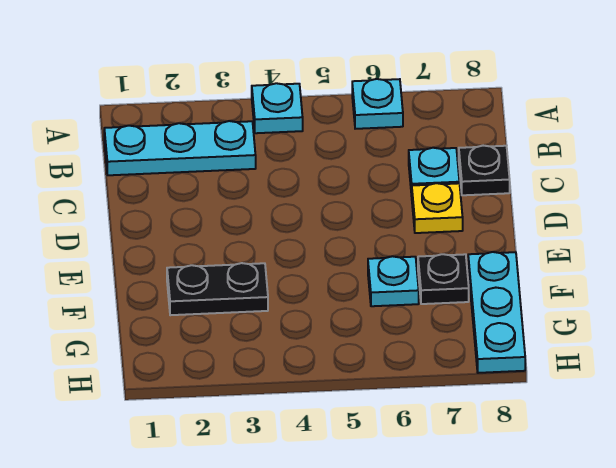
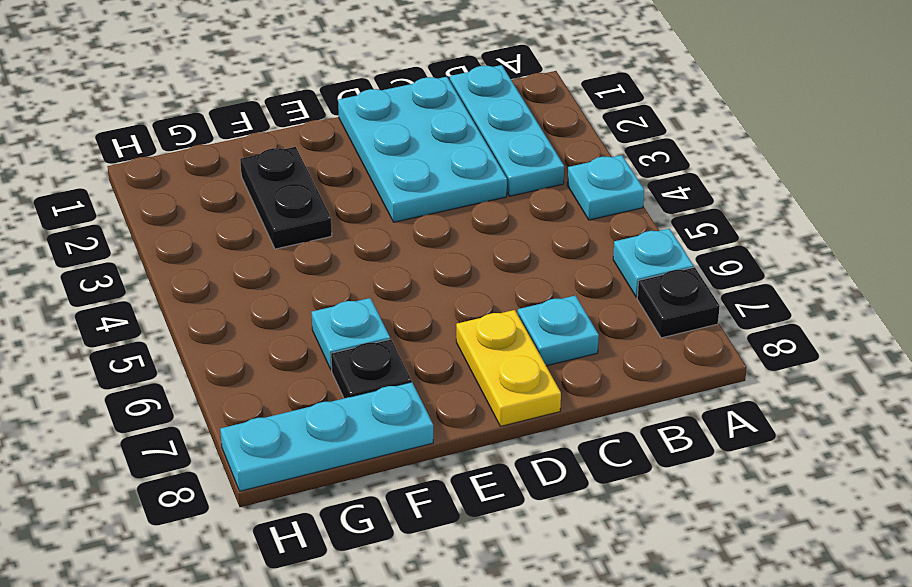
none -> cyan plate C1:D3 level 1
black plate C8 level 1 -> black plate A7 level 1
yellow plate D7 level 1 -> yellow plate D7:D8 level 1

